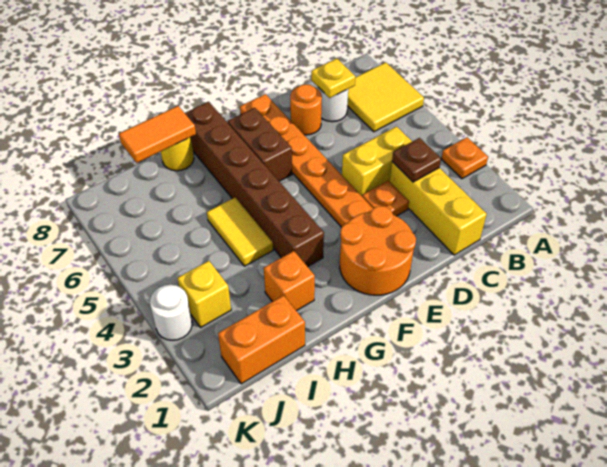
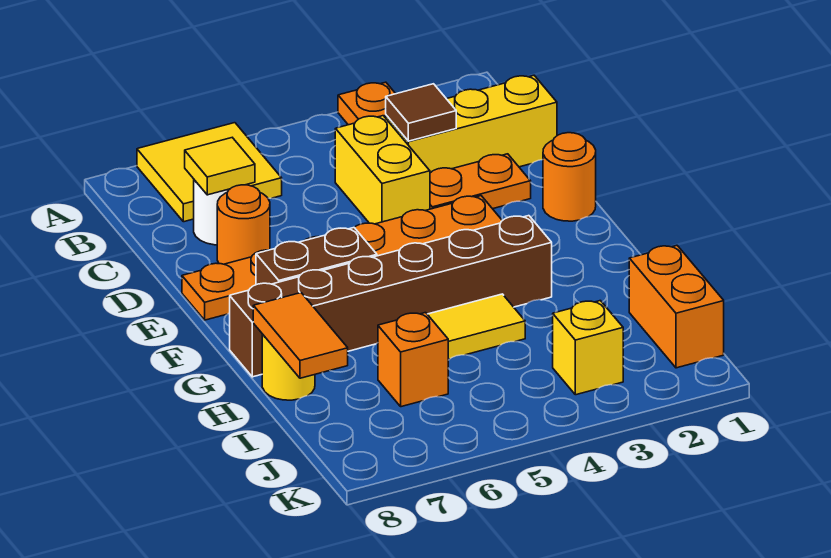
brown plate C3 level 2 -> brown tile C3 level 2
yellow plate C7 level 2 -> yellow tile C7 level 2
orange plate D3 level 1 -> orange plate D2:D3 level 1
orange round brick E1:F2 level 1 -> orange round brick E1 level 1
orange brick H2 level 1 -> orange brick I6 level 1
white round brick K3 level 1 -> none

